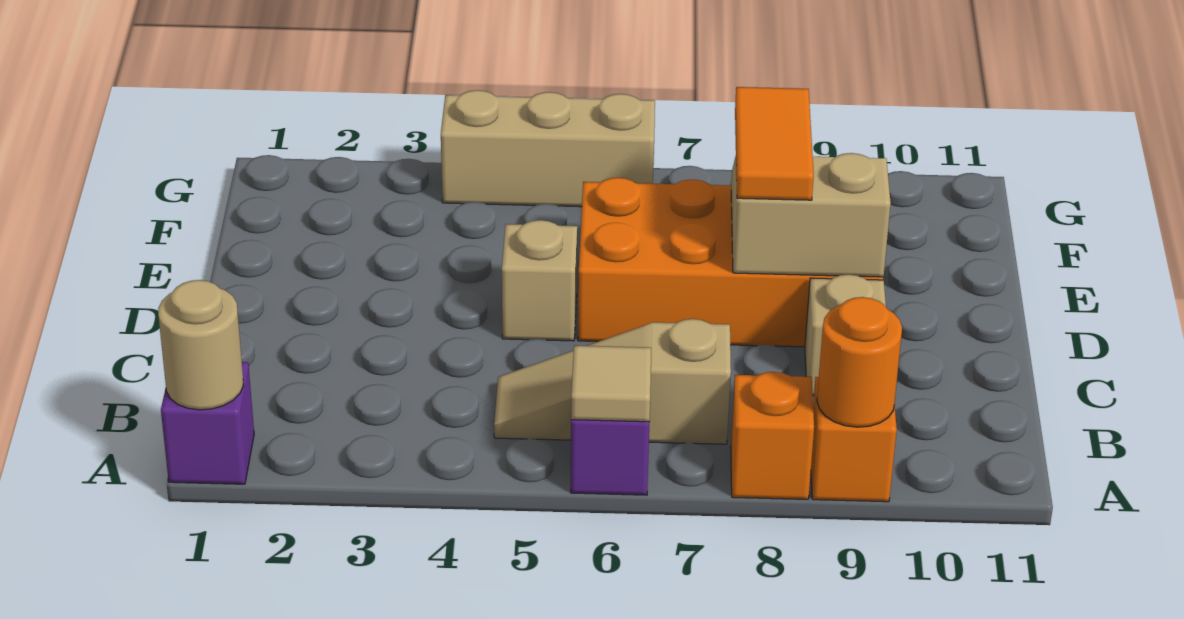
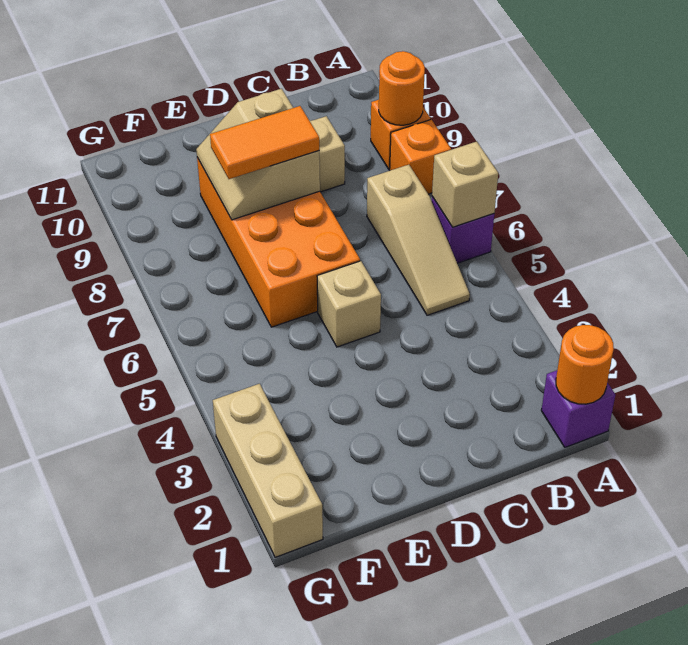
tan round brick A1 level 2 -> orange round brick A1 level 2
tan tile A6 level 2 -> tan brick A6 level 2
tan brick G4:G6 level 1 -> tan brick G1:G3 level 1

